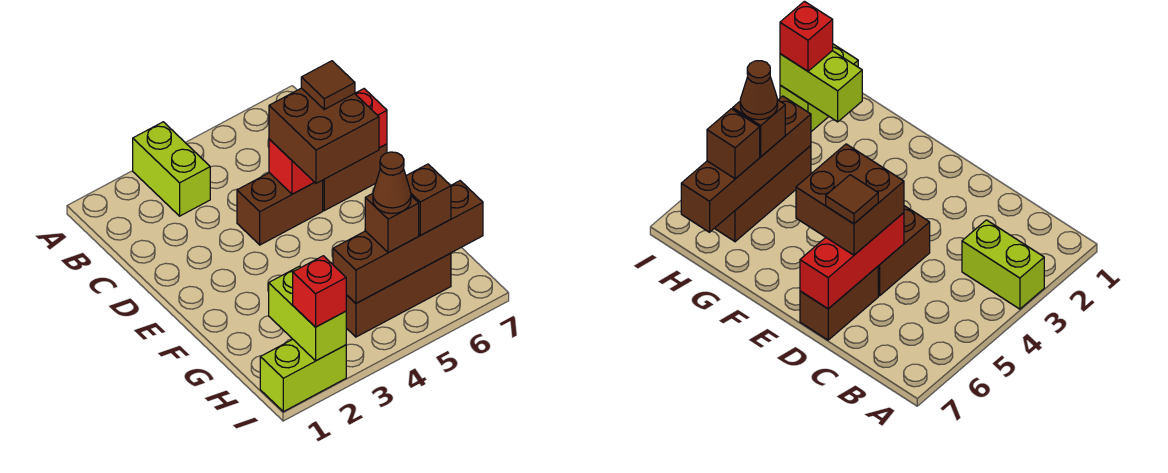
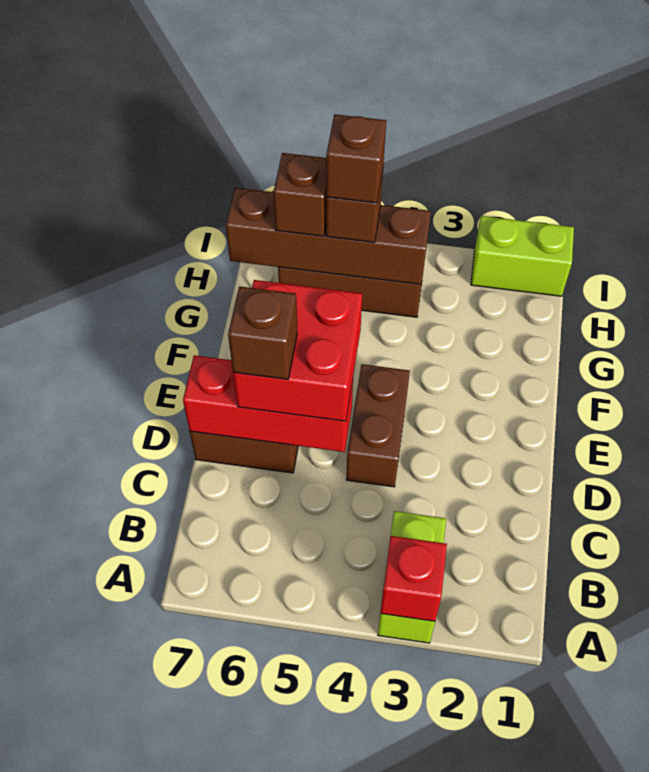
brown brick D4:D5 level 1 -> brown brick D4:E4 level 1
brown brick D5:E6 level 3 -> red brick D5:E6 level 3
brown tile D6 level 4 -> brown brick D6 level 4
lime brick H2:I2 level 2 -> none
brown cone H5 level 4 -> brown brick H5 level 4
red brick I2 level 3 -> red brick A3 level 2

